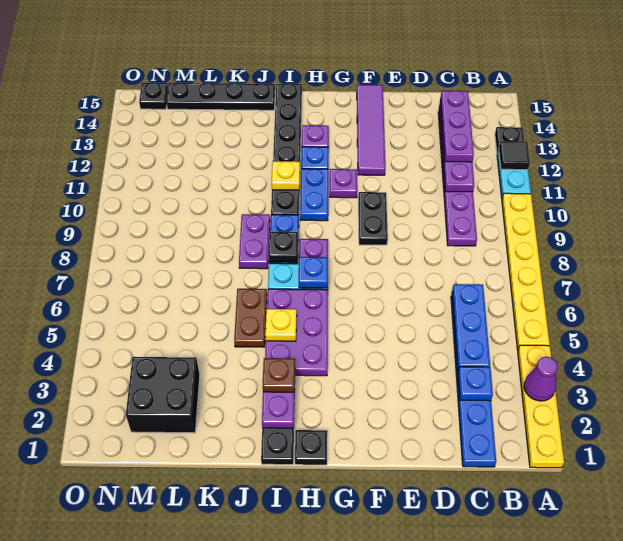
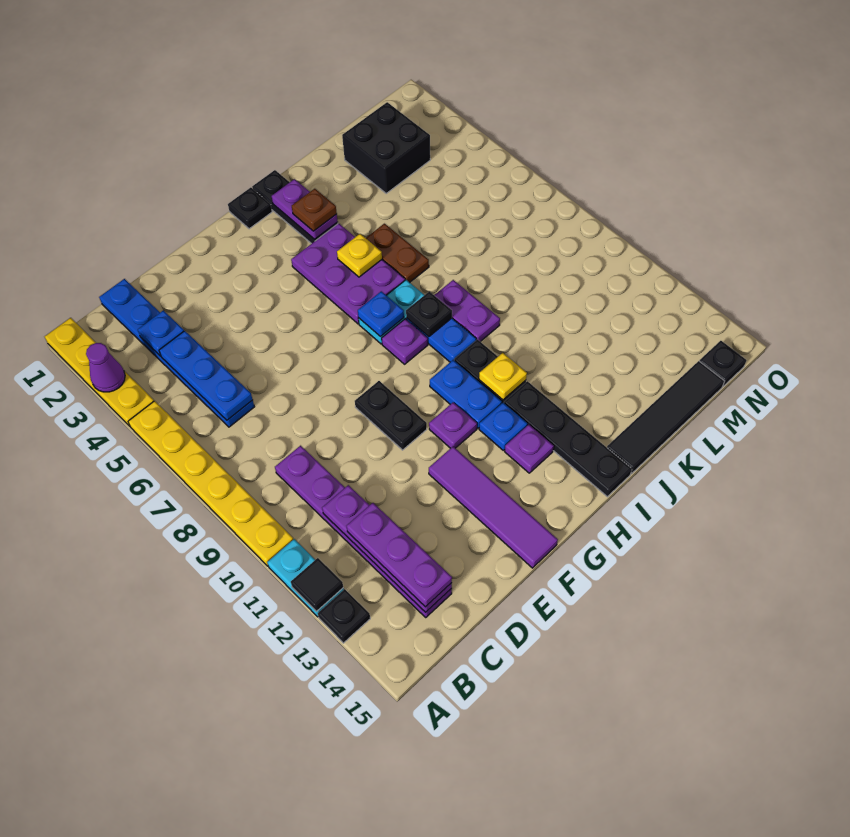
black plate J15:M15 level 1 -> black tile J15:M15 level 1

